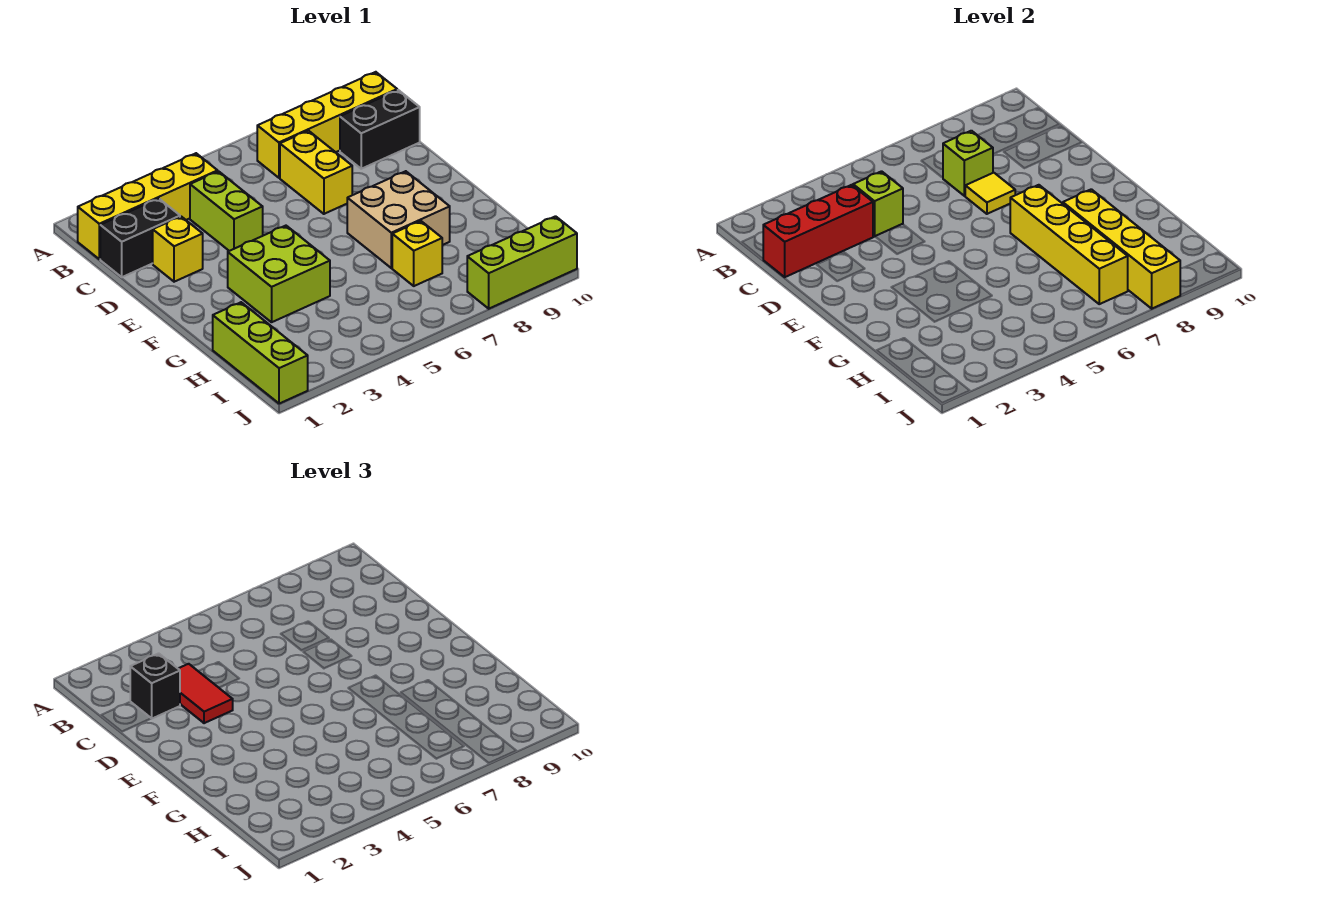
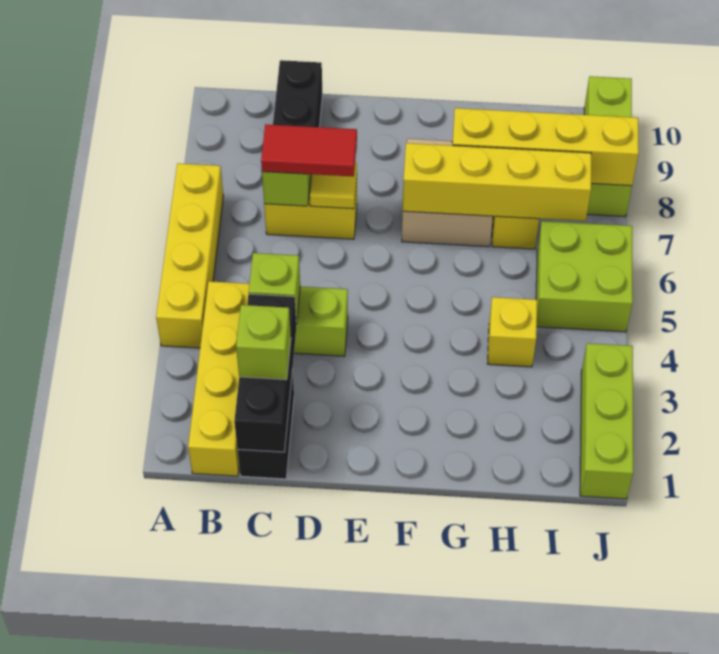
yellow brick B7:B10 level 1 -> yellow brick A4:A7 level 1
red brick C1:C3 level 2 -> black brick C1:C3 level 2
black brick C2 level 3 -> lime brick C2 level 3
red tile C3:D3 level 3 -> red tile C7:D7 level 3
yellow brick D2 level 1 -> yellow brick H4 level 1
lime brick F3:G4 level 1 -> lime brick I5:J6 level 1
lime brick H1:J1 level 1 -> lime brick J1:J3 level 1

